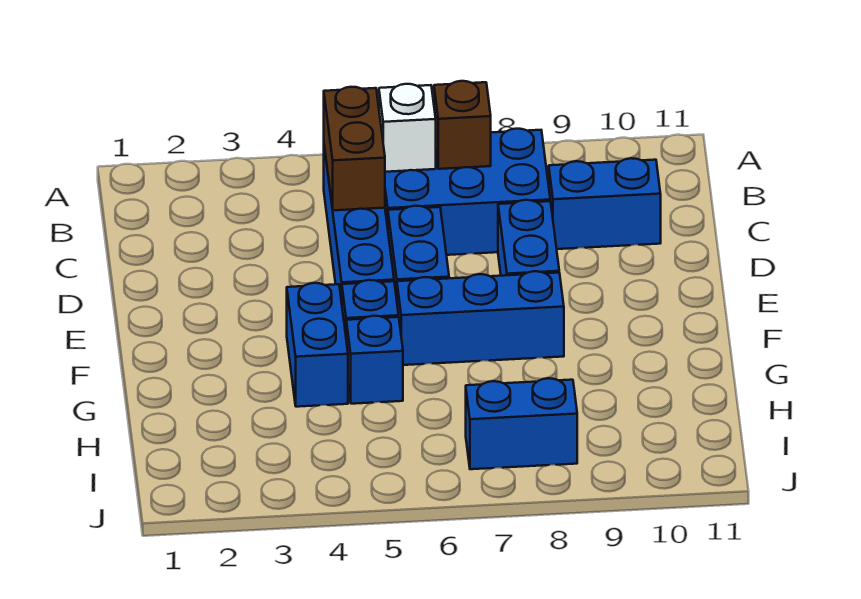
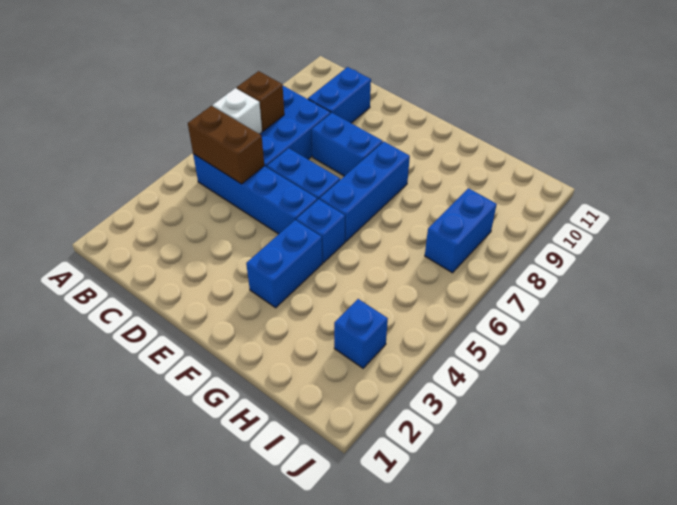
blue brick F4:G4 level 1 -> blue brick F3:F4 level 1
blue brick G5 level 1 -> blue brick I3 level 1

